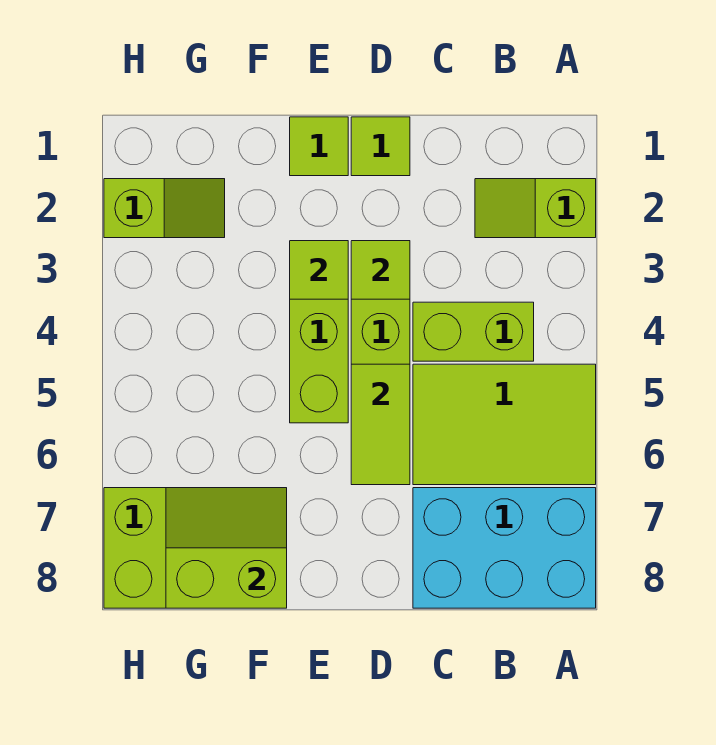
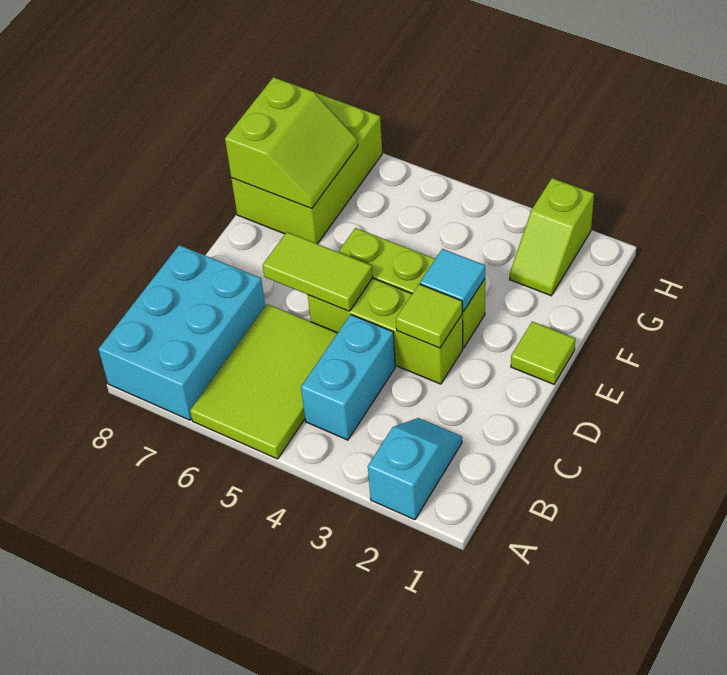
lime slope A2:B2 level 1 top A -> cyan slope A2:B2 level 1 top A
lime brick B4:C4 level 1 -> cyan brick B4:C4 level 1
lime tile D1 level 1 -> none
lime tile E3 level 2 -> cyan tile E3 level 2

